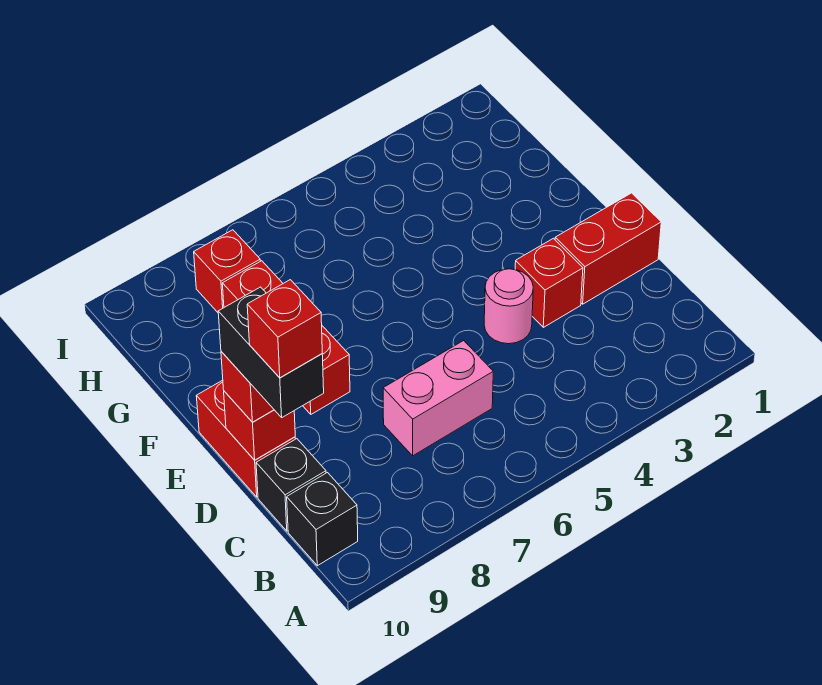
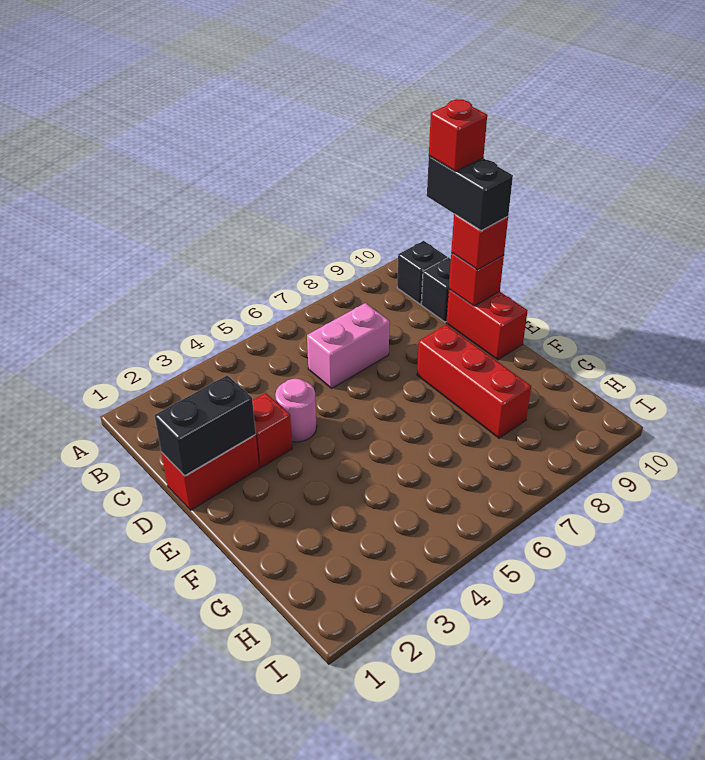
none -> black brick D1:D2 level 2
red brick H8 level 1 -> none

